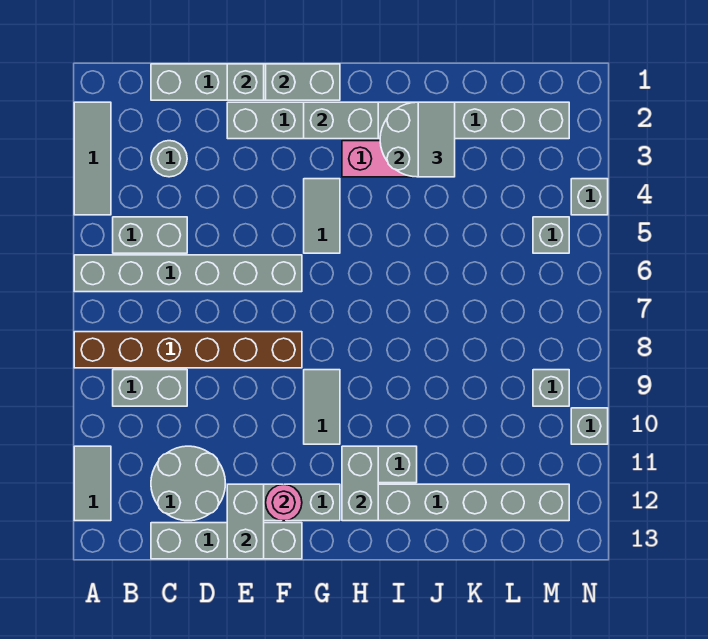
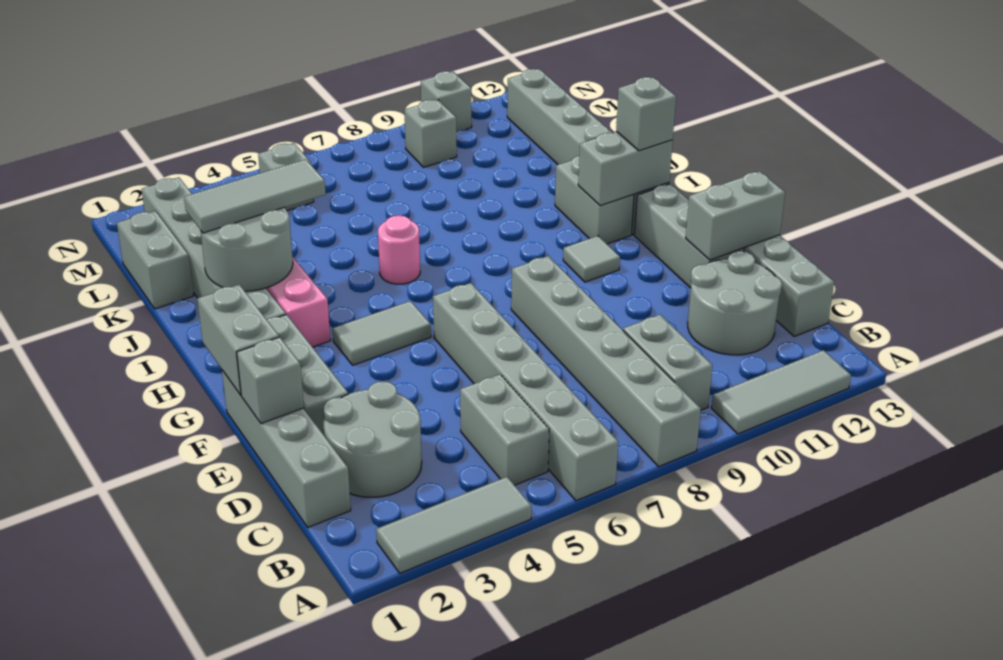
brown brick A8:F8 level 1 -> grey brick A8:F8 level 1
grey tile A11:A12 level 1 -> grey tile A10:A12 level 1
grey round brick C3 level 1 -> grey round brick C2:D3 level 1
pink round brick F12 level 2 -> pink round brick I6 level 1
grey brick G2:H2 level 2 -> grey brick K1:L1 level 1
grey tile G9:G10 level 1 -> grey tile G10 level 1
grey tile J2:J3 level 3 -> grey tile J2:J4 level 3
grey brick N4 level 1 -> grey brick H12 level 3

